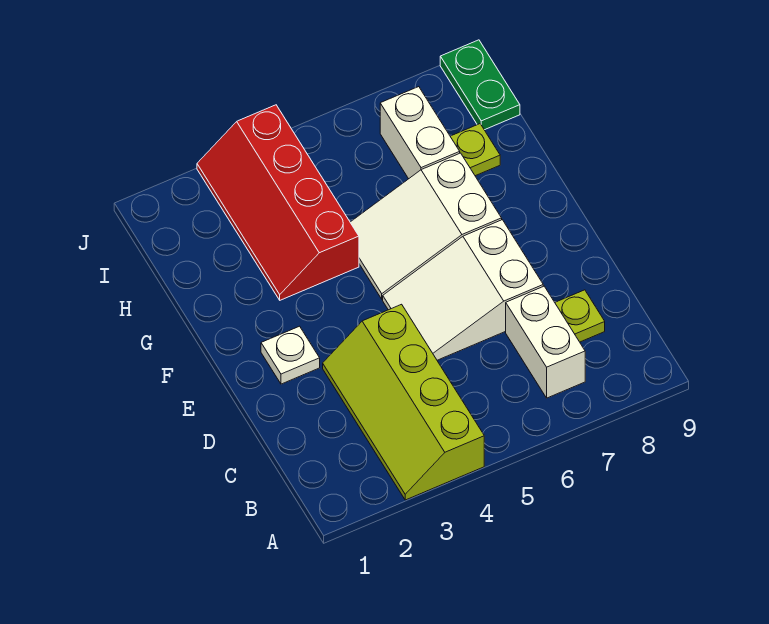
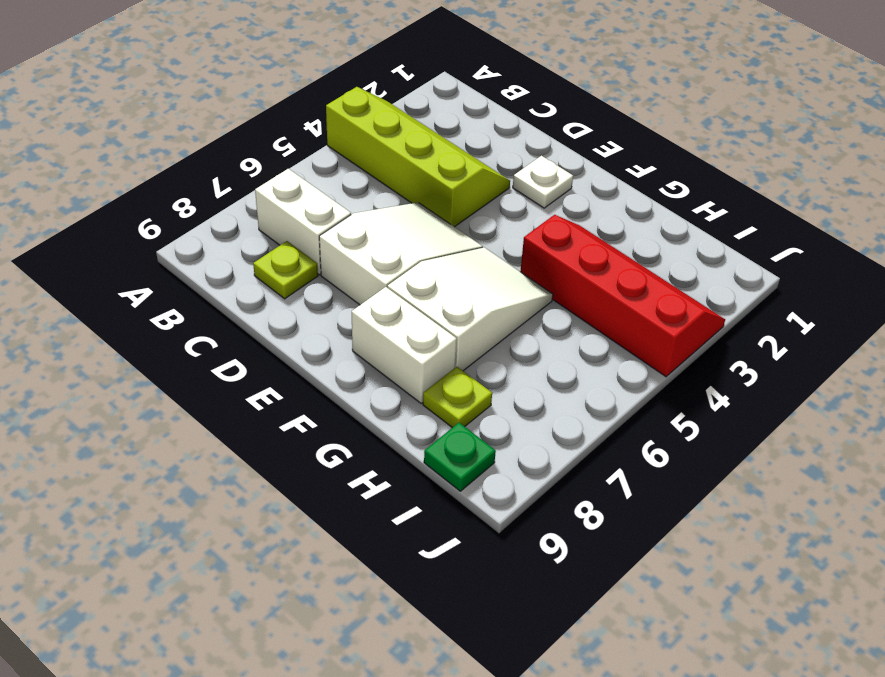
white brick H7:I7 level 1 -> white brick F8:G8 level 1
green plate I9:J9 level 1 -> green plate I9 level 1

